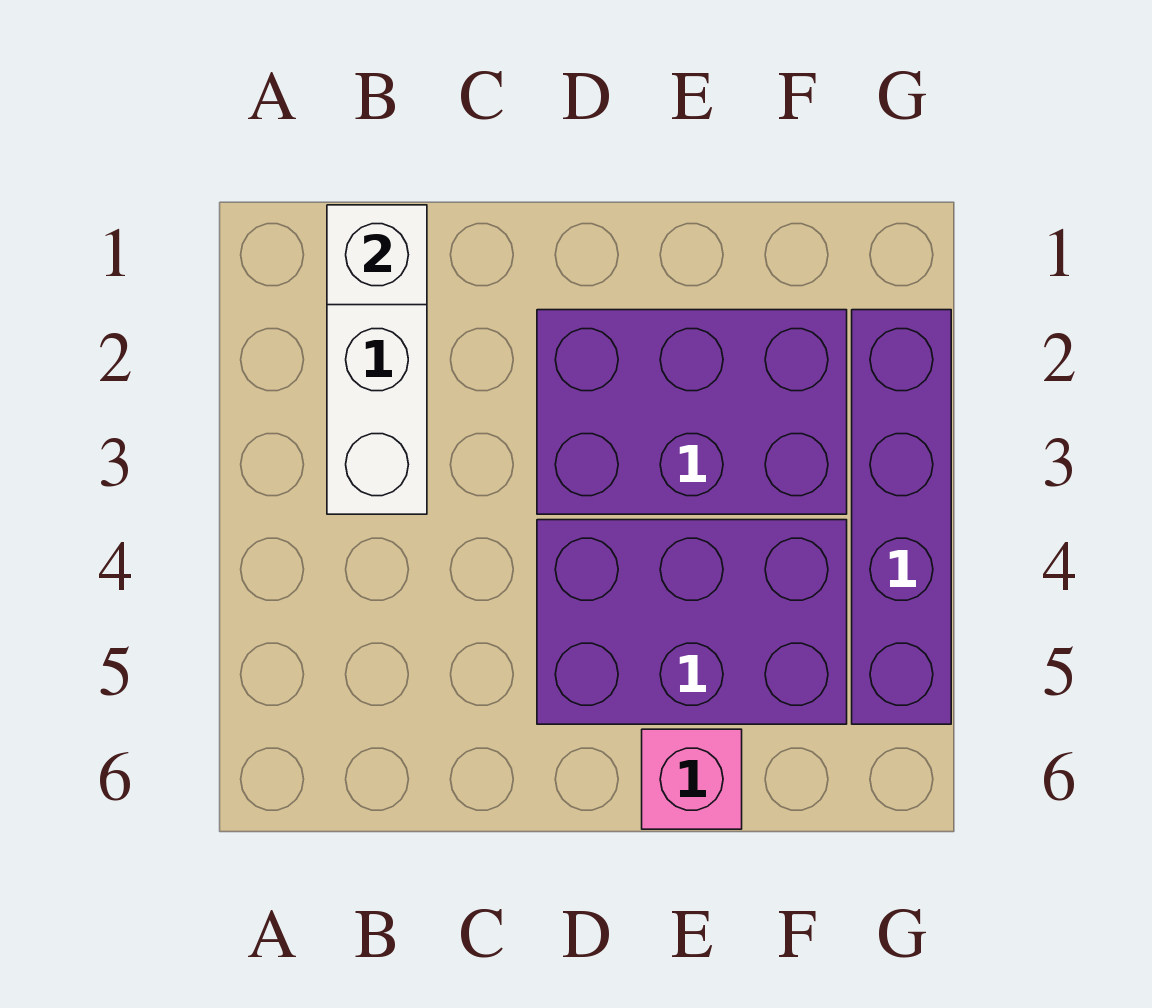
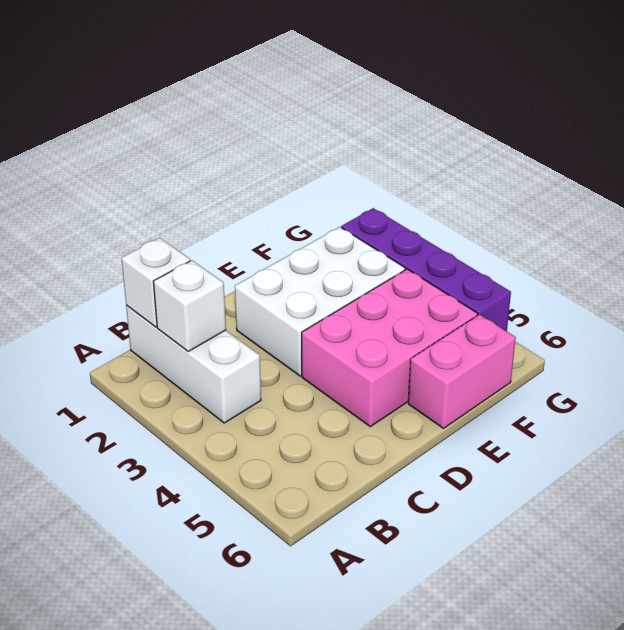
none -> white brick B2 level 2
purple brick D2:F3 level 1 -> white brick D2:F3 level 1
purple brick D4:F5 level 1 -> pink brick D4:F5 level 1
pink brick E6 level 1 -> pink brick E6:F6 level 1

